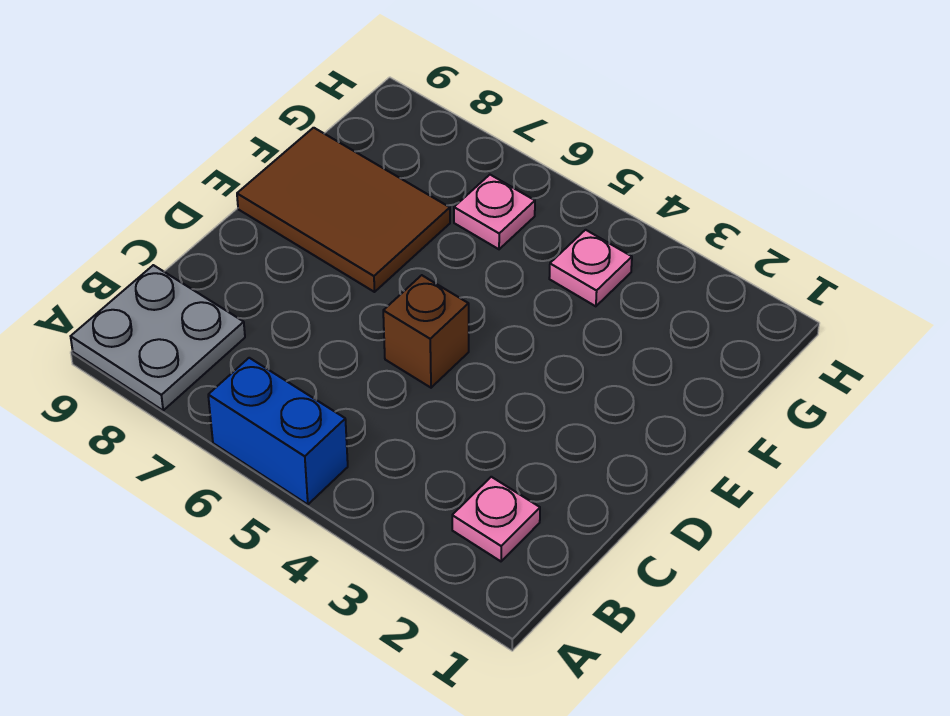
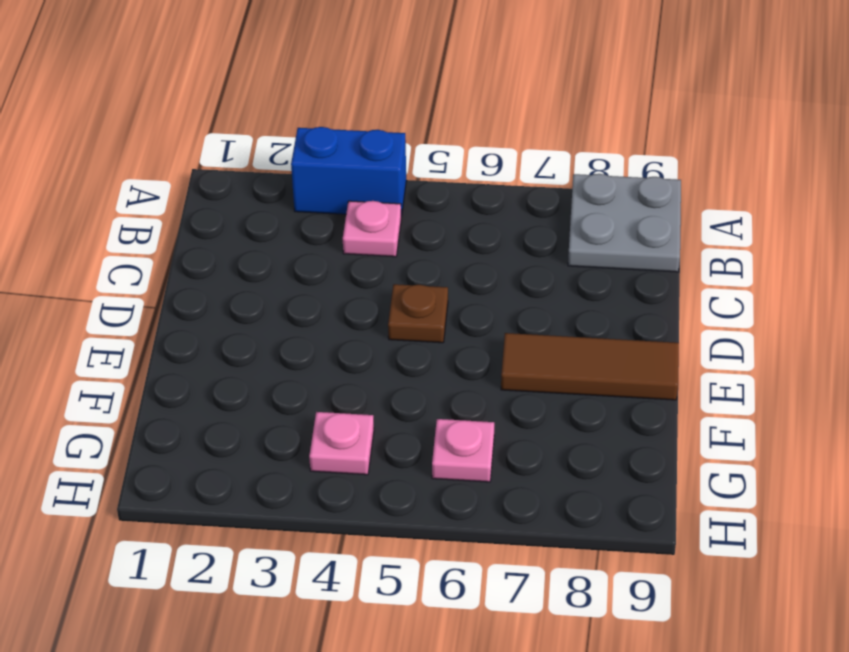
blue brick A5:A6 level 1 -> blue brick A3:A4 level 1
pink plate B2 level 1 -> pink plate B4 level 1
brown brick D5 level 1 -> brown plate D5 level 1
brown tile E7:F9 level 1 -> brown tile E7:E9 level 1

